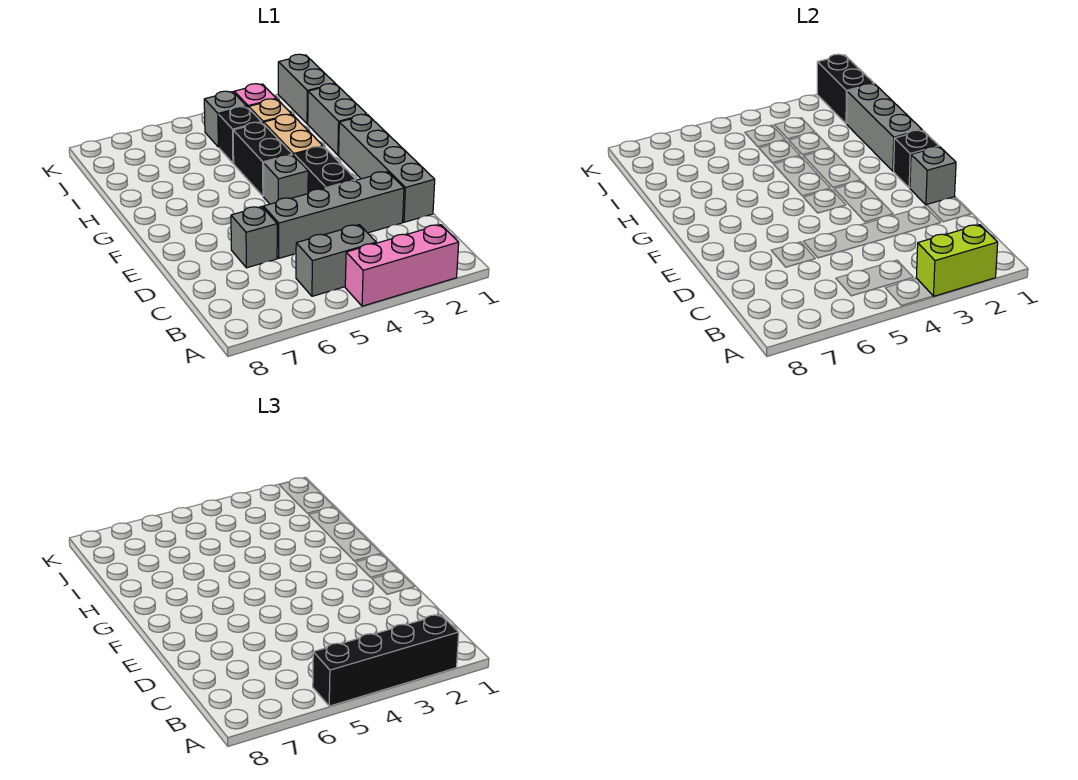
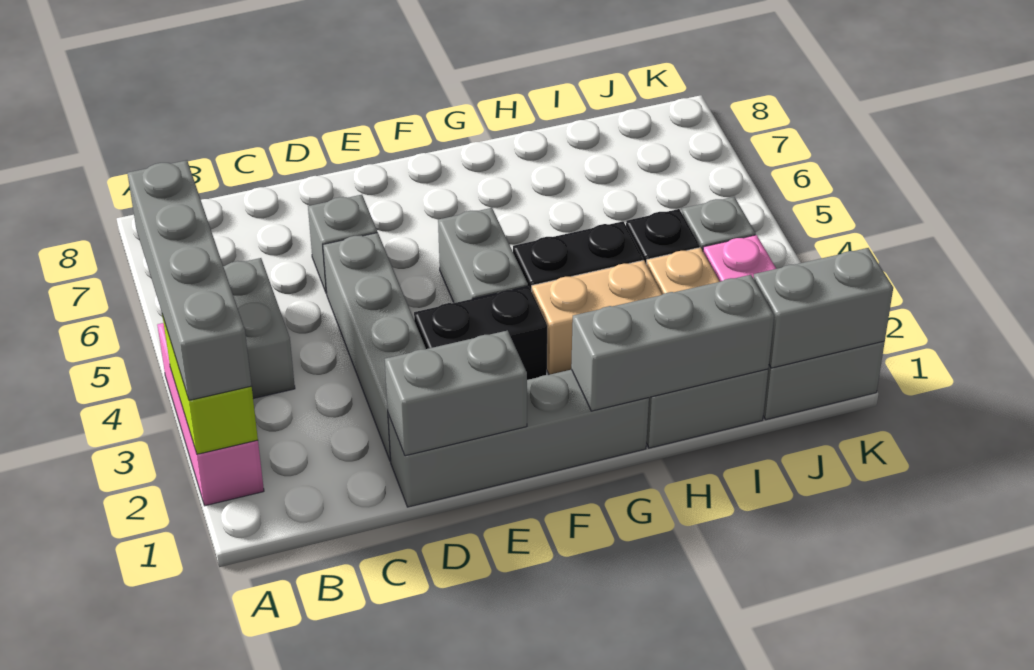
black brick A2:A5 level 3 -> grey brick A2:A5 level 3
grey brick E1 level 2 -> grey brick D1:E1 level 2
black brick F1 level 2 -> none
grey brick F4 level 1 -> grey brick F4:F5 level 1
black brick J1:K1 level 2 -> grey brick J1:K1 level 2

